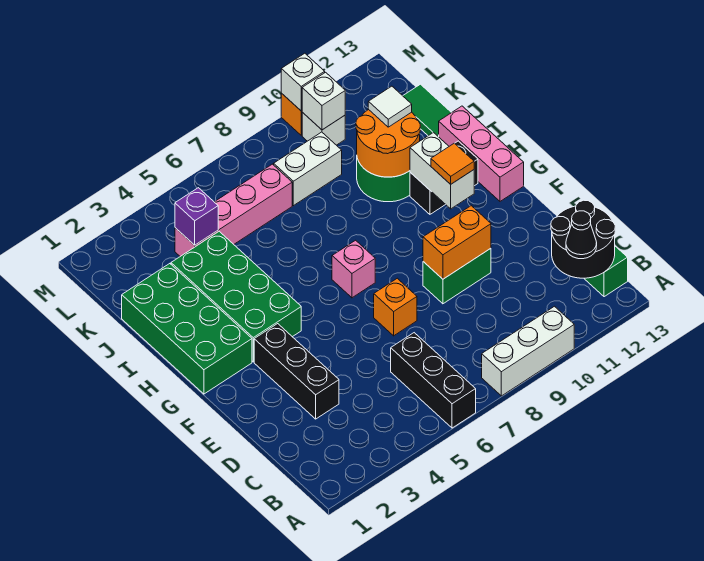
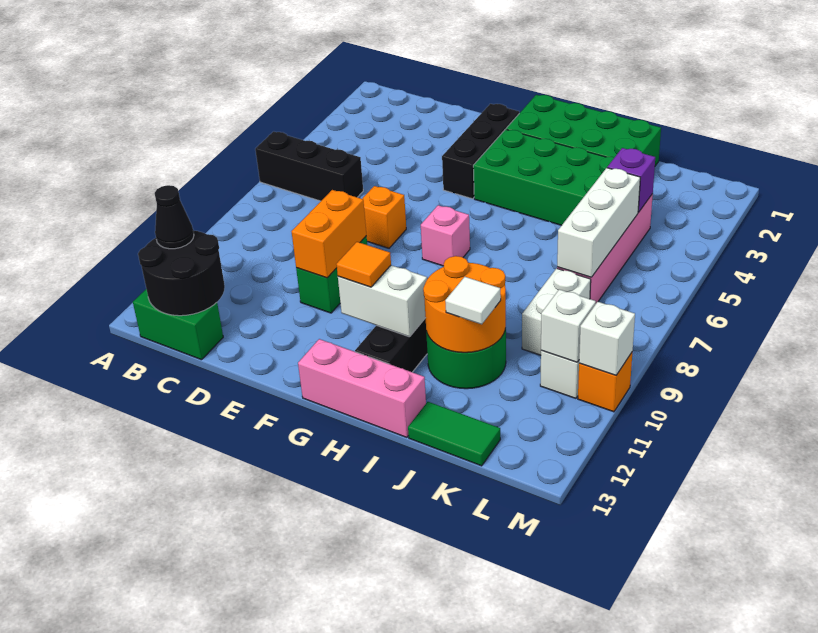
white brick A8:A10 level 1 -> white brick K5:K7 level 2
black brick D3:F3 level 1 -> black brick F2:F4 level 1

